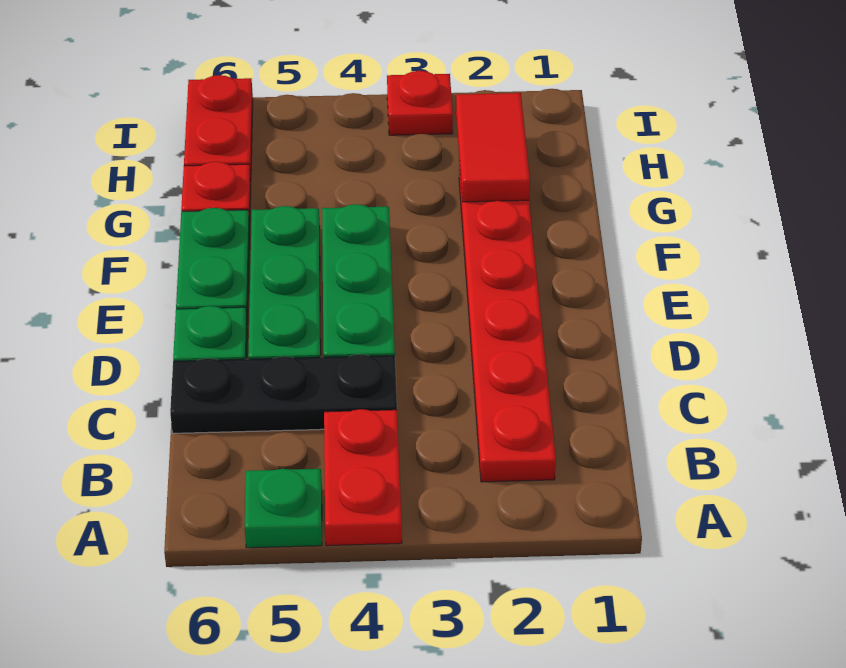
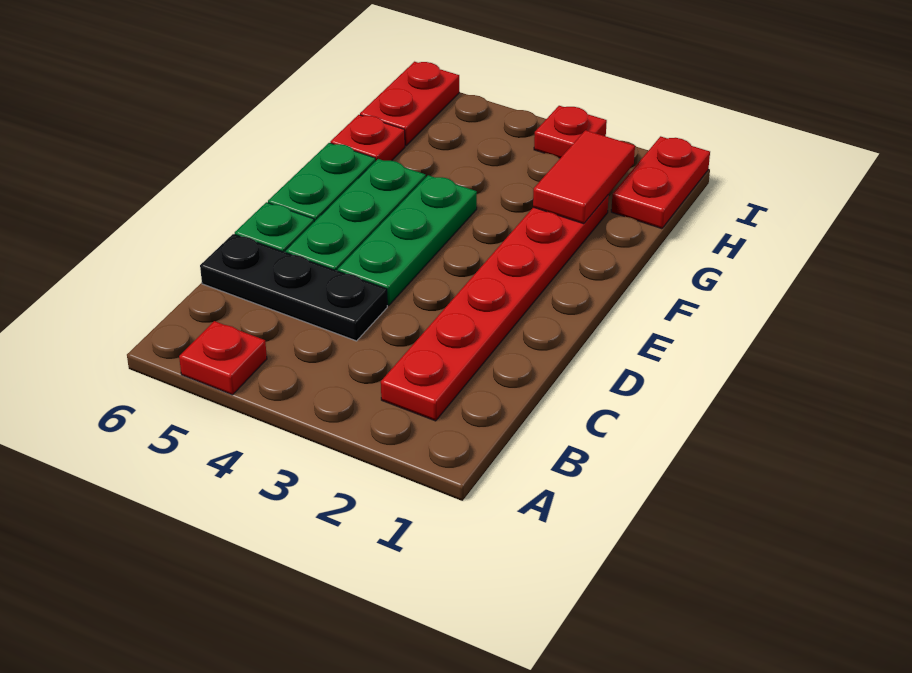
red plate A4:B4 level 1 -> red plate H1:I1 level 1
green plate A5 level 1 -> red plate A5 level 1

